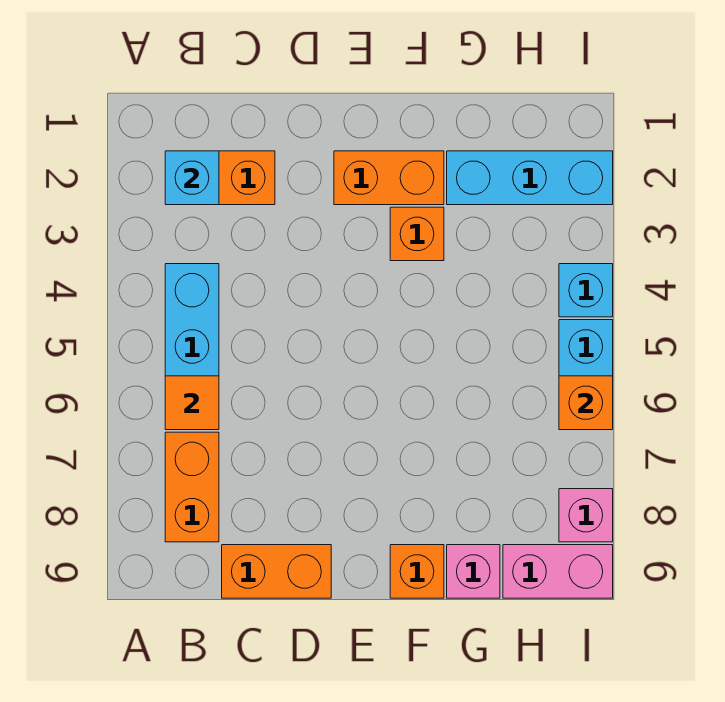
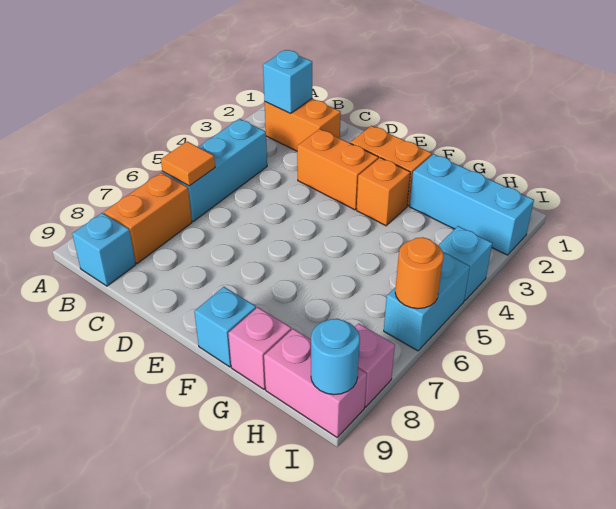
none -> cyan brick B9 level 1
orange brick C9:D9 level 1 -> orange brick D3:E3 level 1
orange brick F9 level 1 -> cyan brick F9 level 1
orange brick I6 level 2 -> orange round brick I6 level 2
none -> cyan round brick I9 level 2

